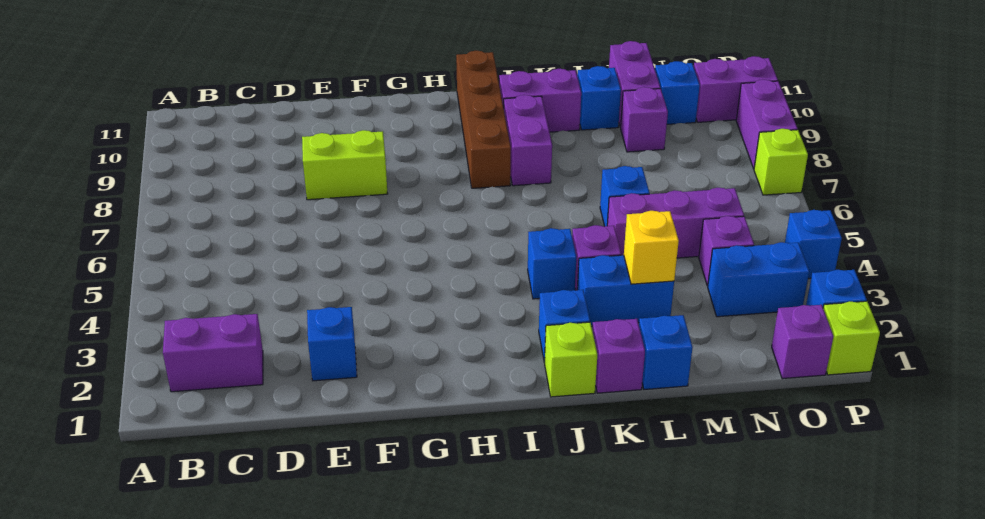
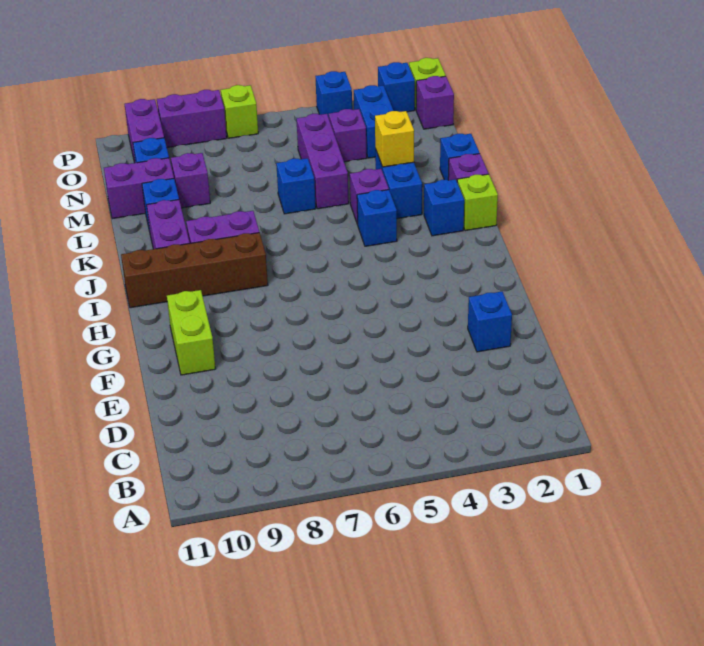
purple brick B2:C2 level 1 -> none
lime brick E8:F8 level 1 -> lime brick F10:G10 level 1

